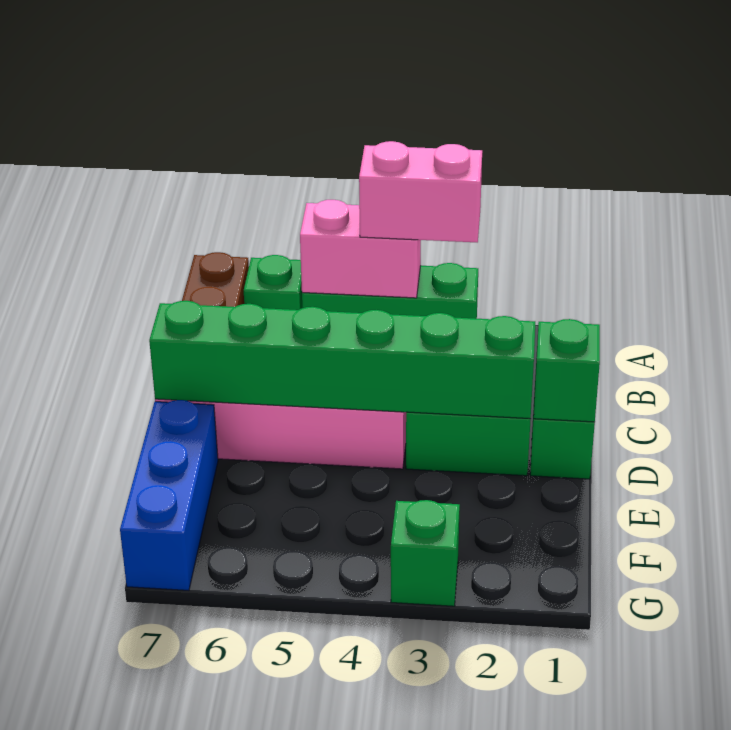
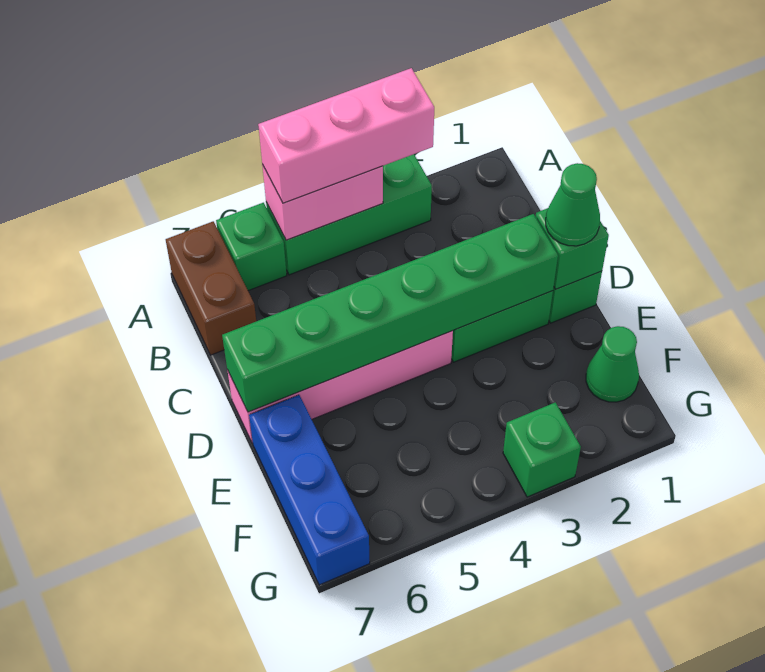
pink brick A3:A4 level 3 -> pink brick A3:A5 level 3
none -> green cone D1 level 3
none -> green cone F1 level 1

